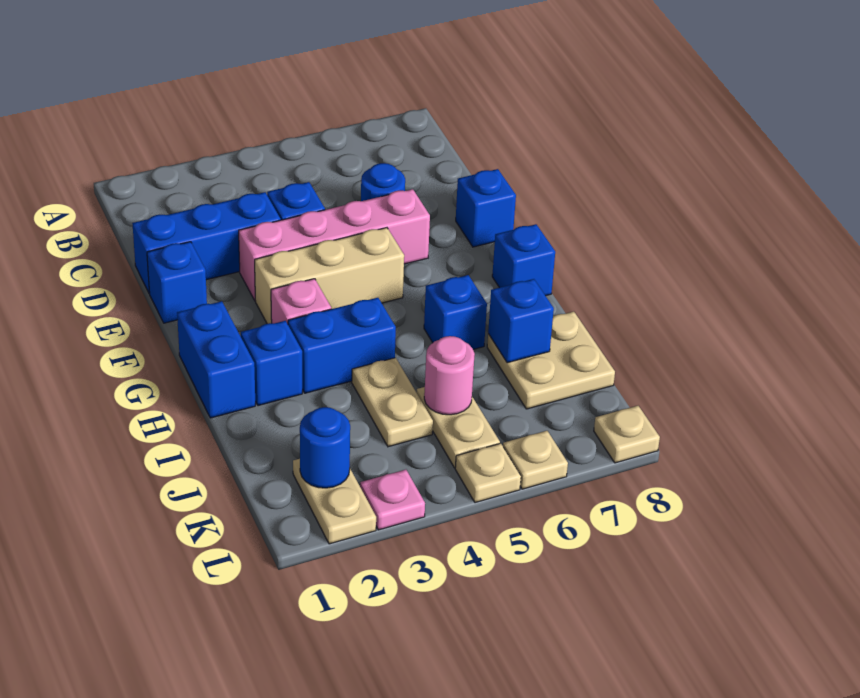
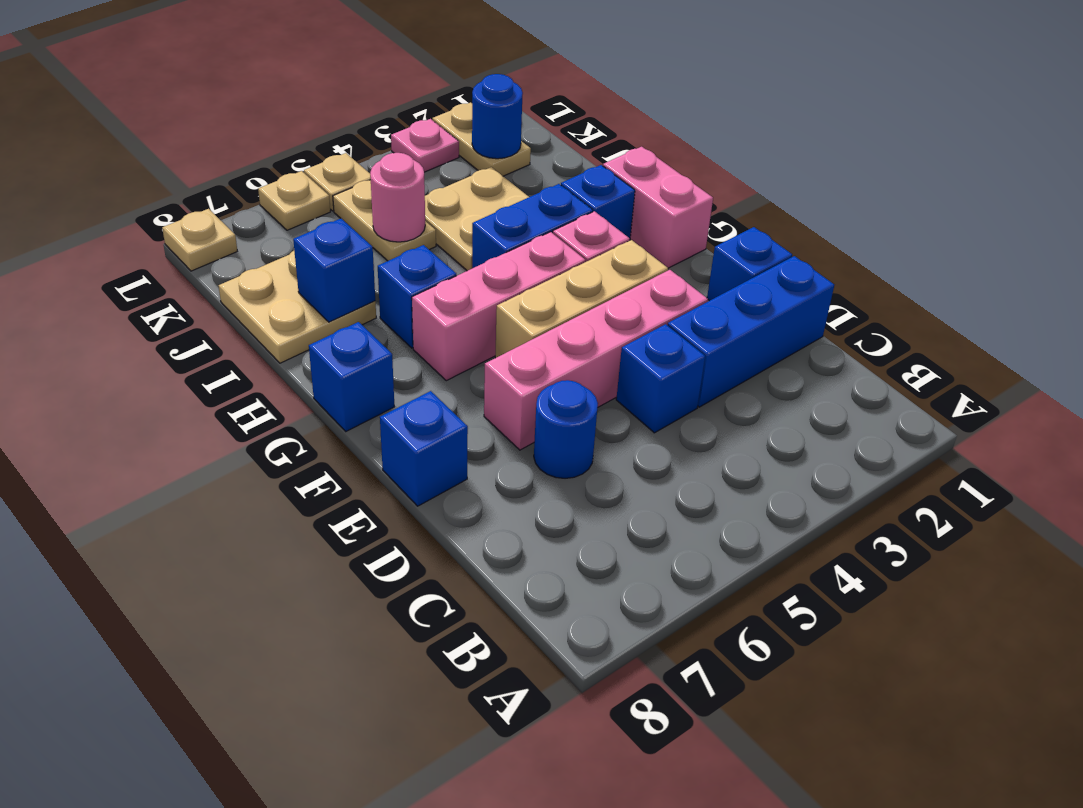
blue brick G1:H1 level 1 -> pink brick G1:H1 level 1
none -> pink brick G4:G6 level 1
tan plate I4:J4 level 1 -> tan plate I3:J4 level 1

